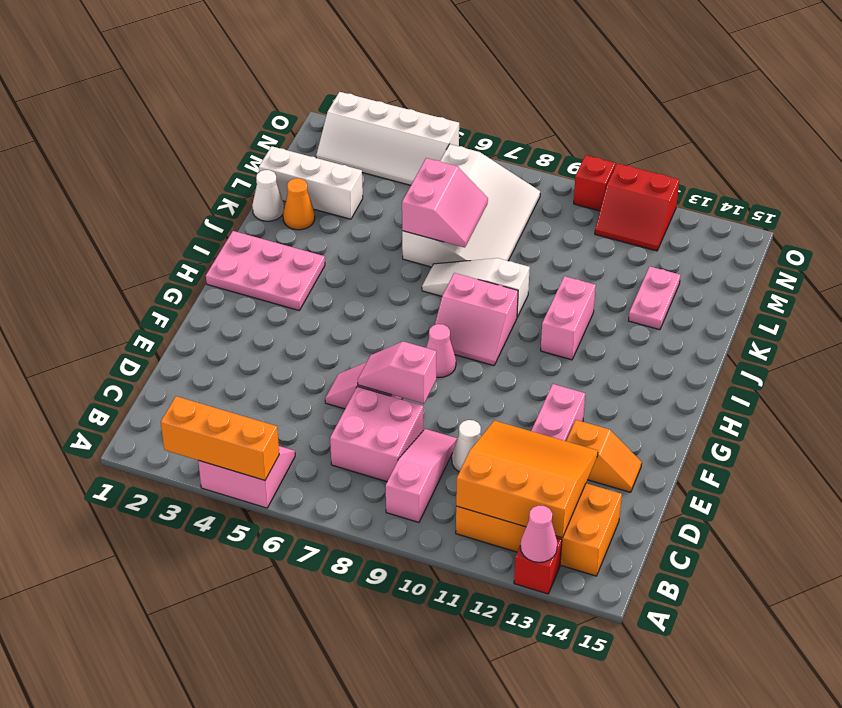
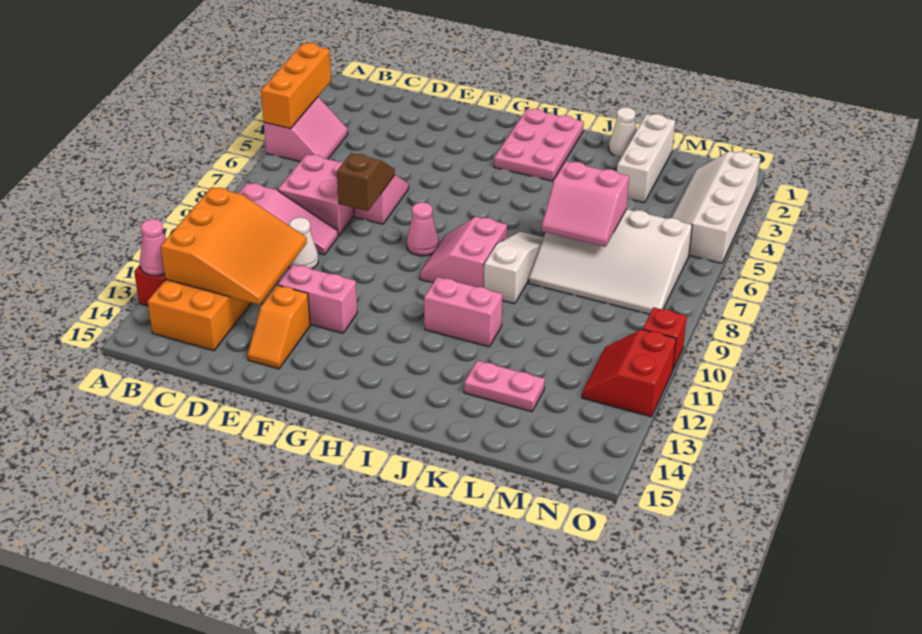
pink slope E7:E8 level 2 top 8 -> brown slope E7:E8 level 2 top 8
orange cone K2 level 1 -> none

